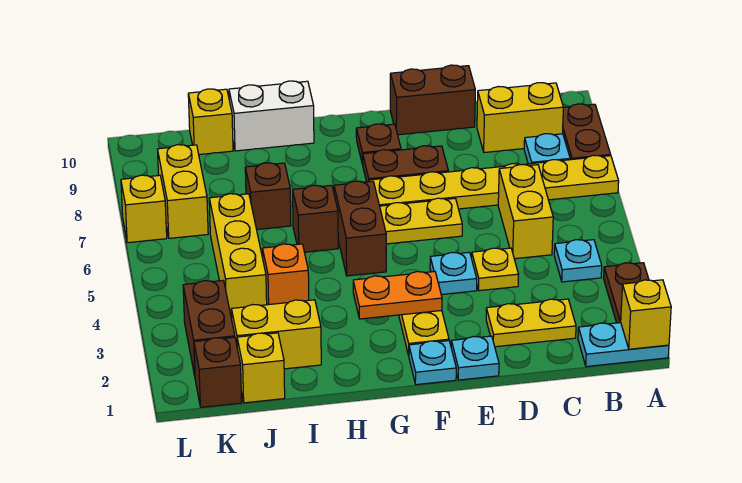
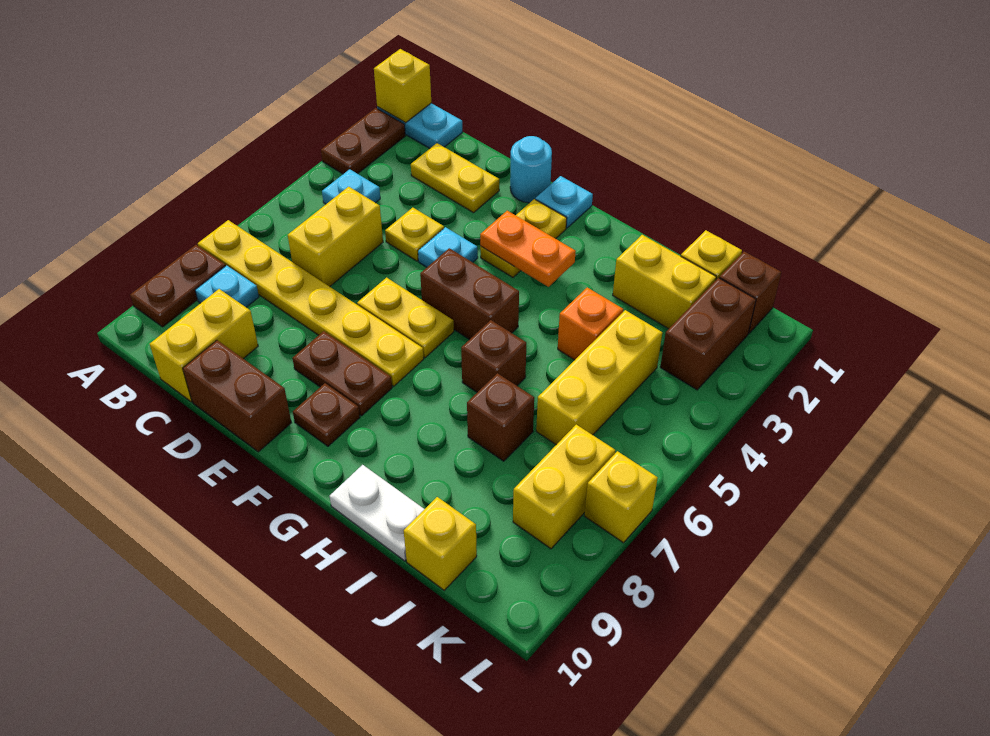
yellow brick B9:C9 level 1 -> yellow brick C9:C10 level 1
cyan plate E1 level 1 -> cyan round brick E1 level 1
brown brick G5:G6 level 1 -> brown brick F5:G5 level 1
white brick H10:I10 level 1 -> white plate H10:I10 level 1

